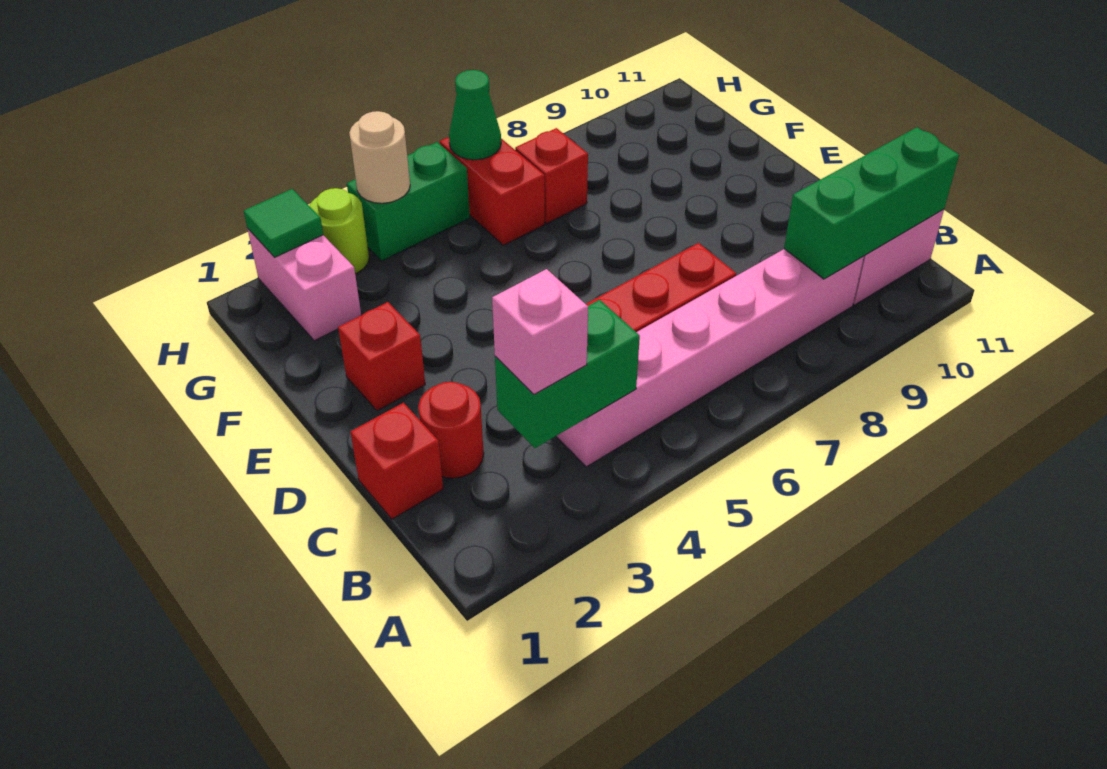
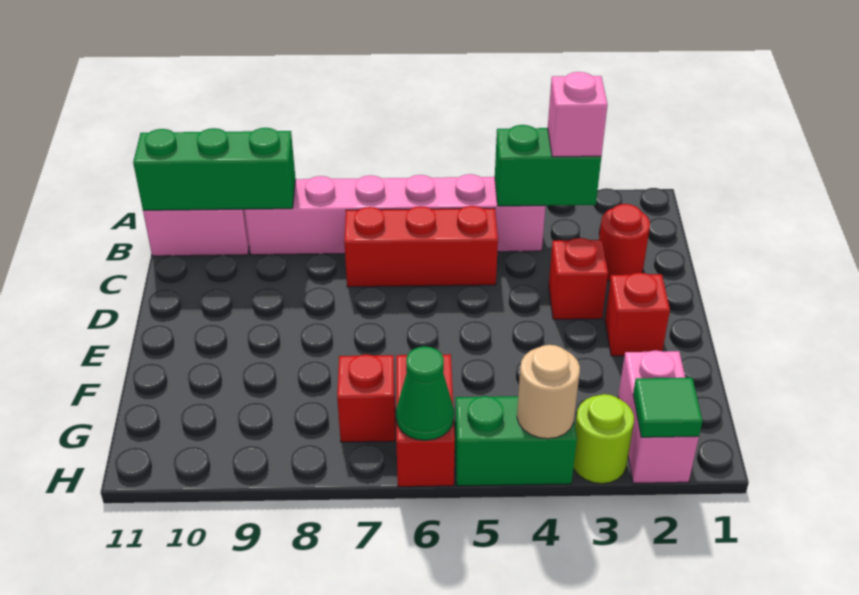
red brick C1 level 1 -> red brick D3 level 1

